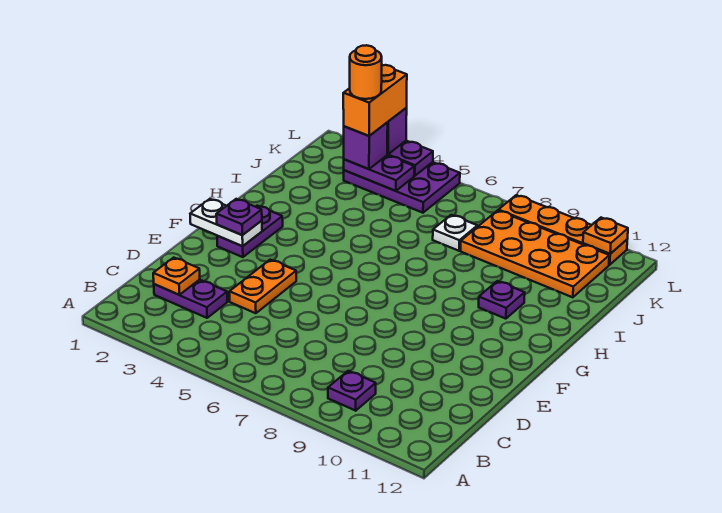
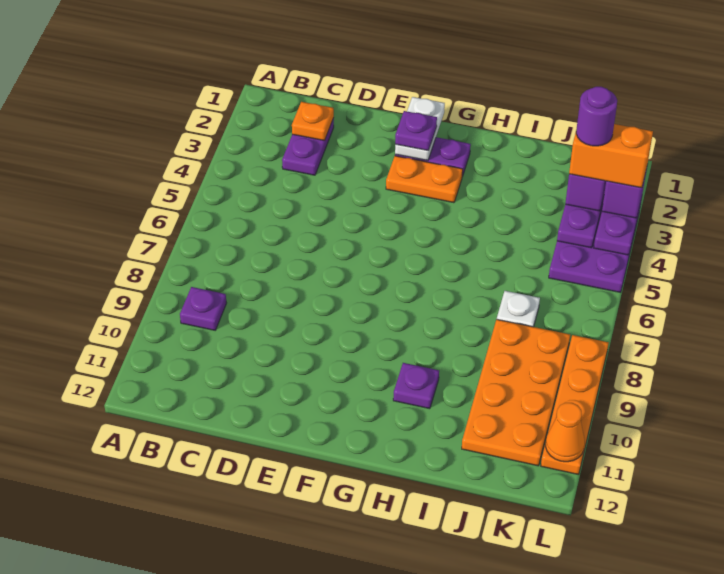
orange plate D4:E4 level 1 -> orange plate F3:G3 level 1
orange round brick K3 level 5 -> purple round brick K3 level 5
orange plate L11 level 2 -> orange cone L11 level 2

